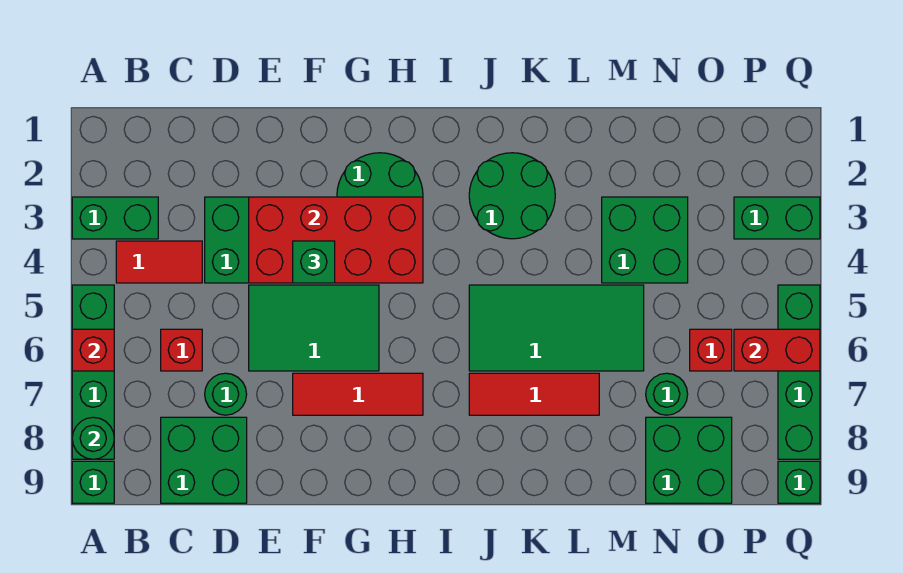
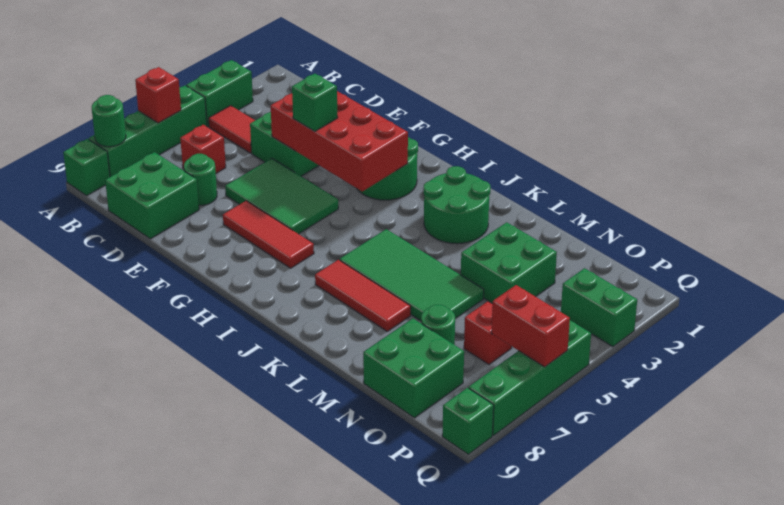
green brick A3:B3 level 1 -> green brick A3:A4 level 1

